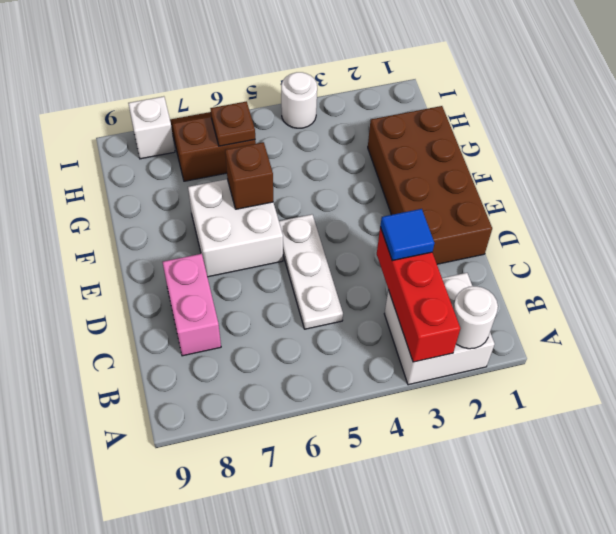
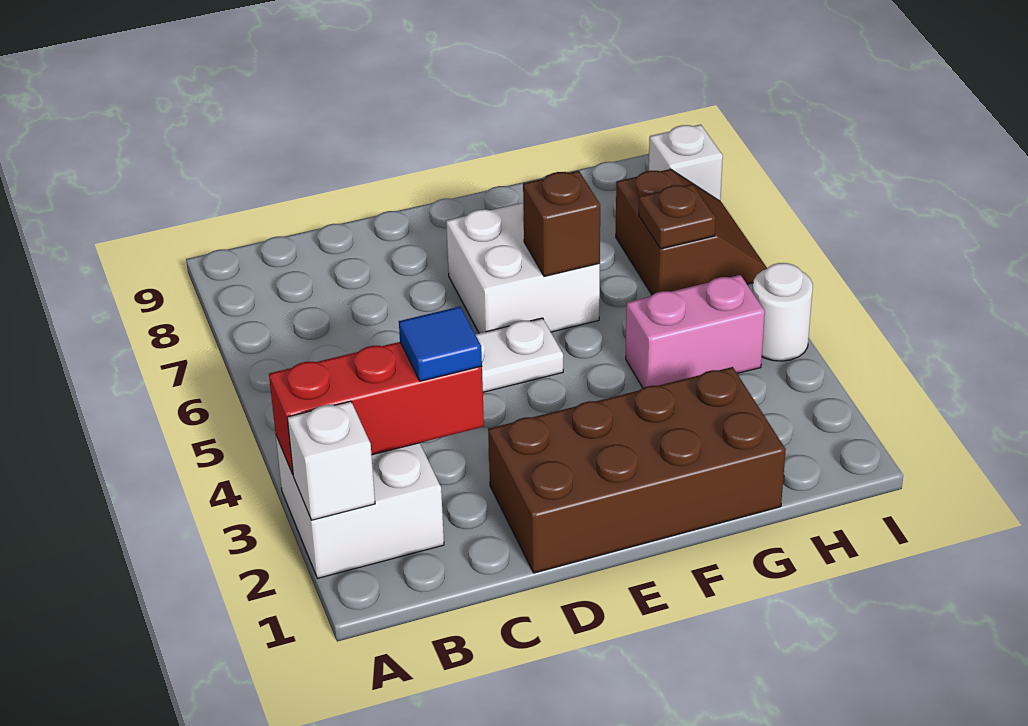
white round brick A2 level 2 -> white brick A2 level 2
pink brick C8:D8 level 1 -> pink brick G4:H4 level 1

